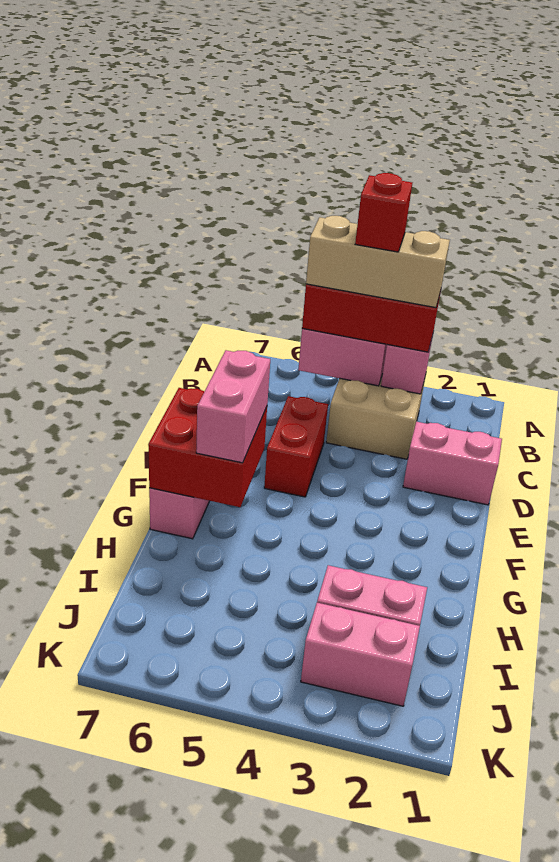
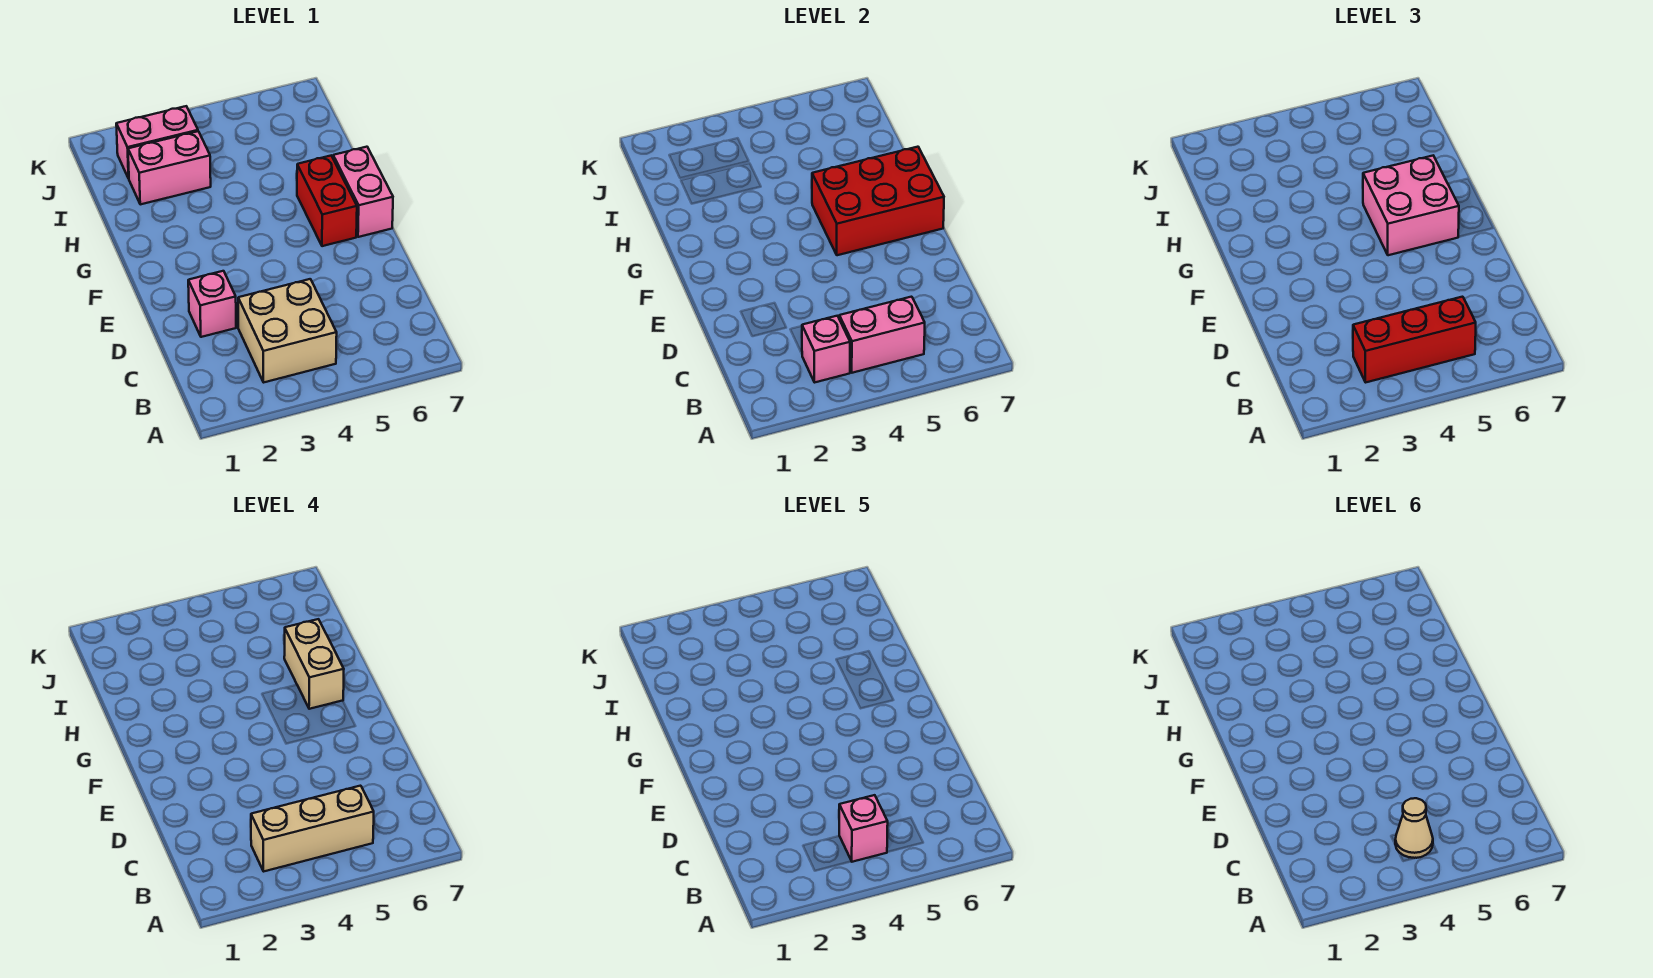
red brick B4 level 5 -> pink brick B4 level 5
none -> tan cone B4 level 6
pink brick D1:D2 level 1 -> pink brick D2 level 1
red brick D5:E5 level 1 -> red brick F6:G6 level 1
red brick F6:G7 level 2 -> red brick F5:G7 level 2
pink brick F6:G6 level 3 -> pink brick F5:G6 level 3
none -> tan brick G6:H6 level 4

